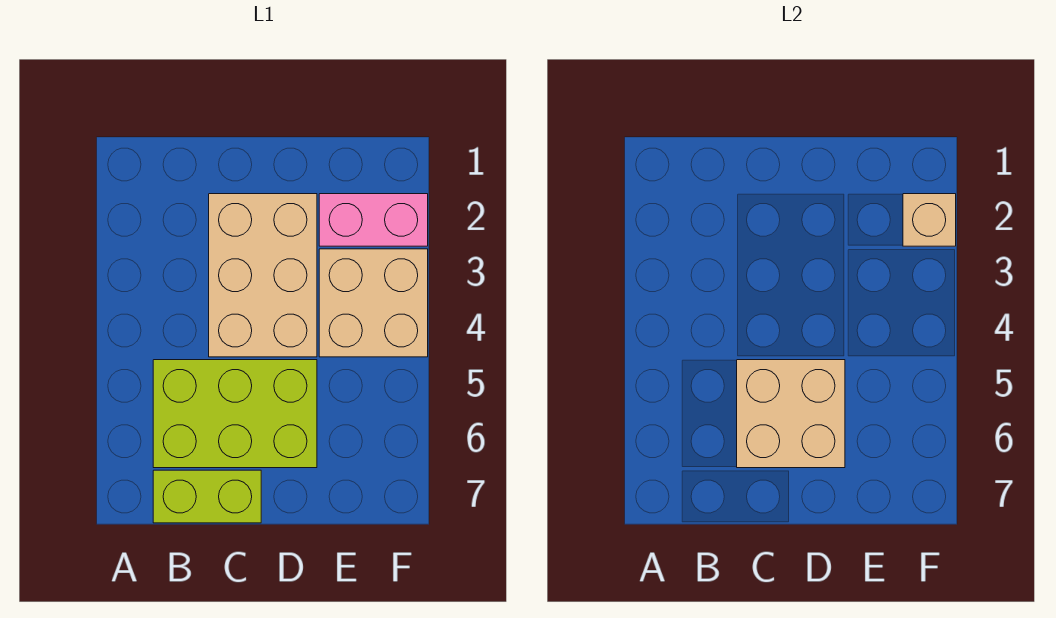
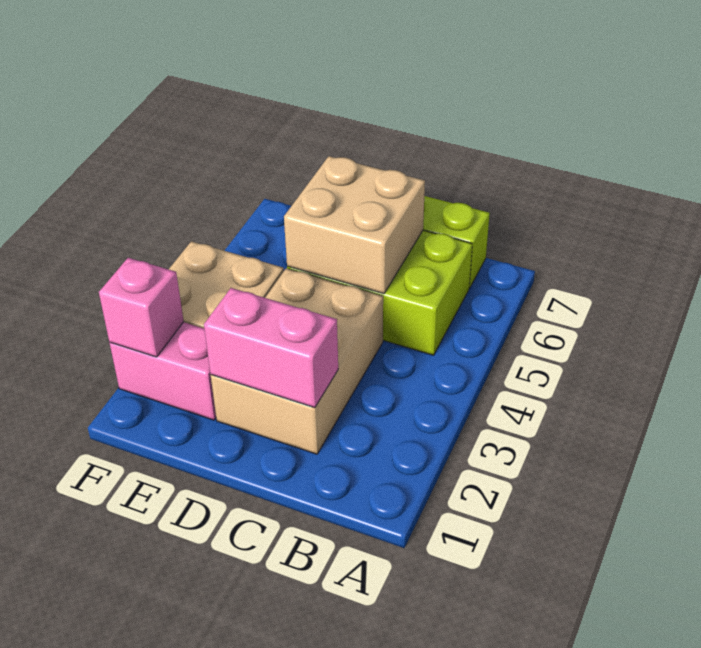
none -> pink brick C2:D2 level 2
tan brick F2 level 2 -> pink brick F2 level 2

